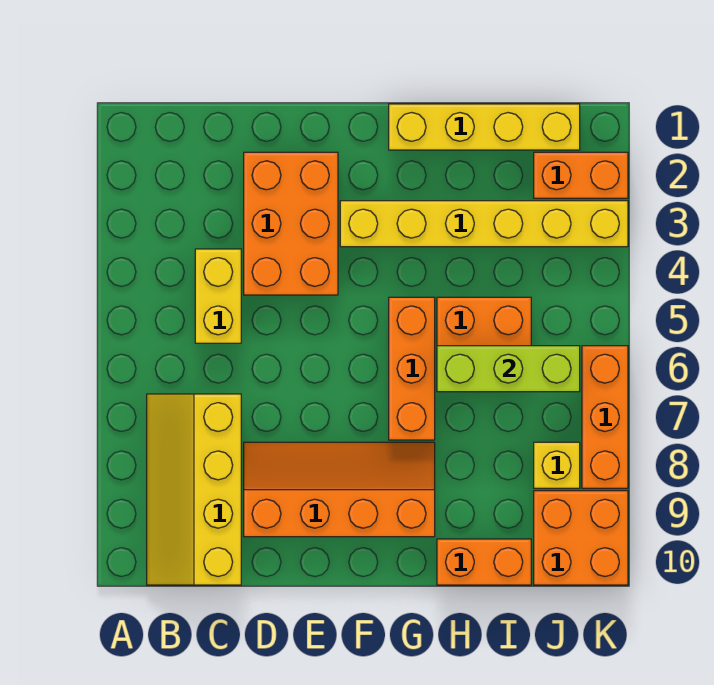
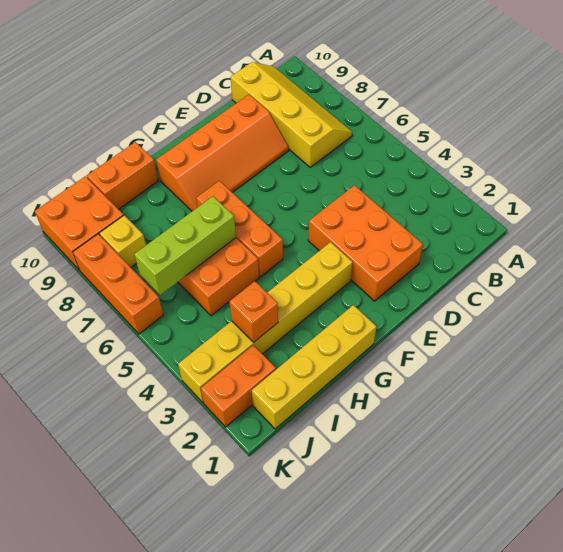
yellow brick C4:C5 level 1 -> none
none -> orange brick I3 level 2

